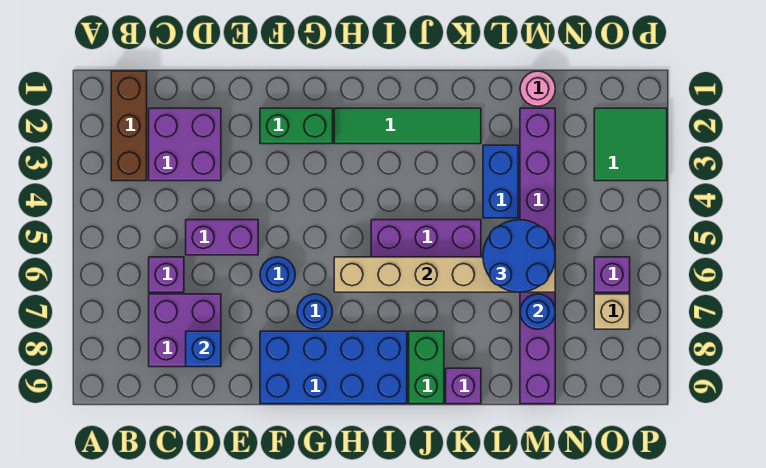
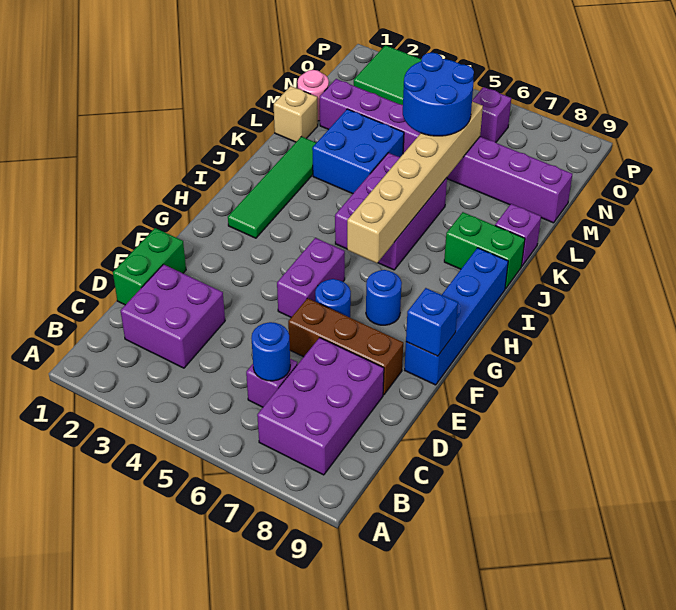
brown brick B1:B3 level 1 -> brown brick E6:E8 level 1
purple brick C7:D8 level 1 -> purple brick B7:D8 level 1
purple brick D5:E5 level 1 -> purple brick F5:G5 level 1
blue brick D8 level 2 -> blue brick F9 level 2
green brick F2:G2 level 1 -> green brick D1:E1 level 1
blue brick F8:I9 level 1 -> blue brick F9:I9 level 1
blue brick L3:L4 level 1 -> blue brick K3:L4 level 1
blue round brick M7 level 2 -> blue round brick C6 level 2
tan brick O7 level 1 -> tan brick L1 level 1

